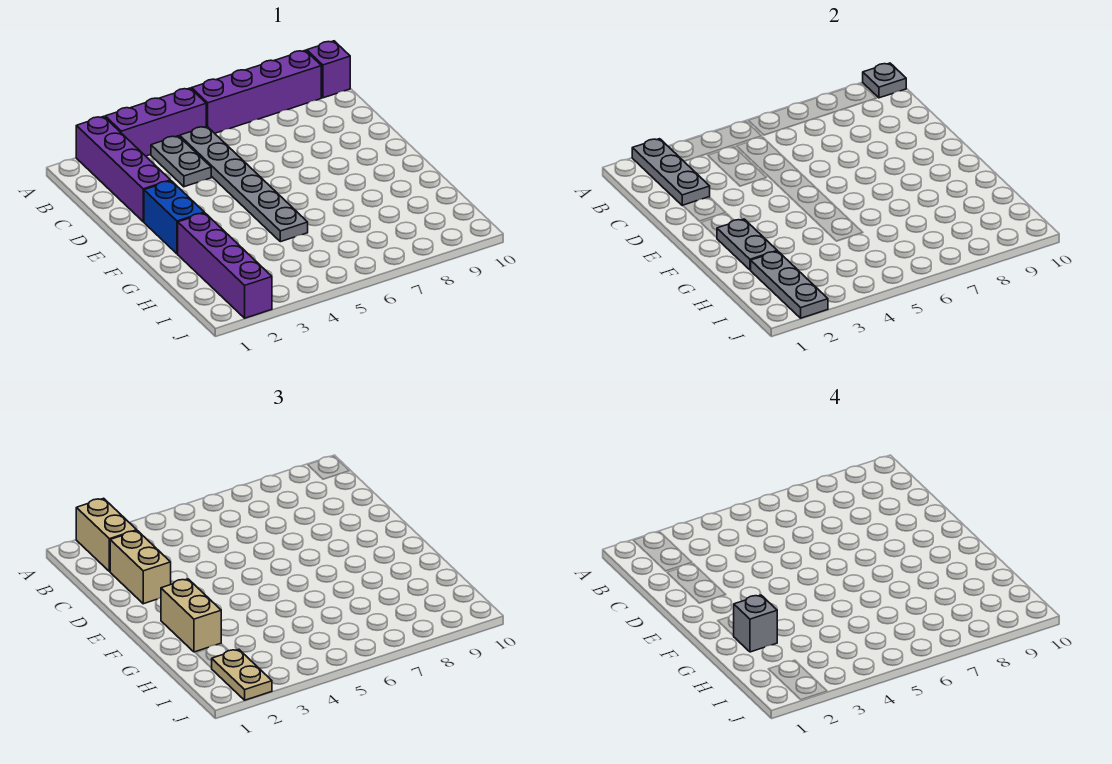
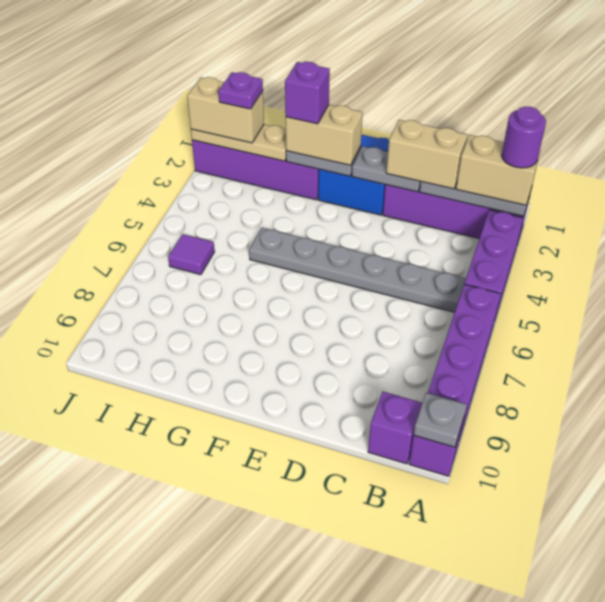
none -> purple round brick A2 level 4
grey plate B4:C4 level 1 -> grey plate D2:E2 level 2
none -> purple brick B10 level 1
blue brick E2:F2 level 1 -> blue brick E1:F2 level 1
grey brick G2 level 4 -> purple brick G2 level 4
grey plate H2:J2 level 2 -> tan plate H2:J2 level 2
tan plate I2:J2 level 3 -> tan brick I2:J2 level 3
none -> purple plate I2 level 4
none -> purple tile I6 level 1

